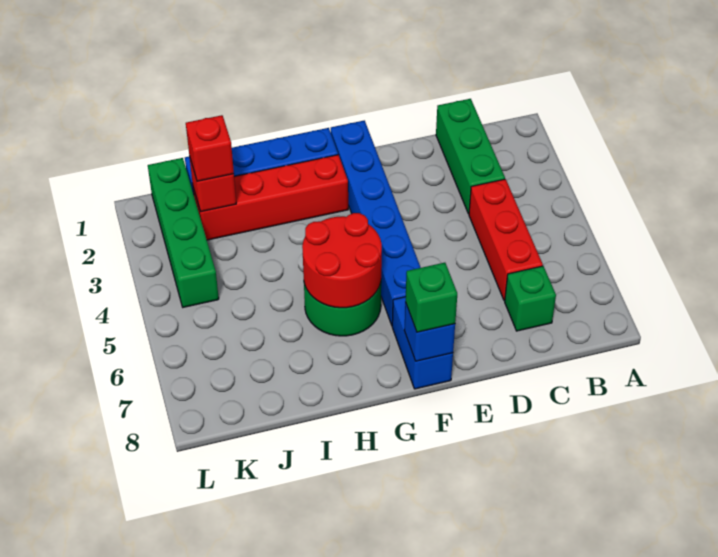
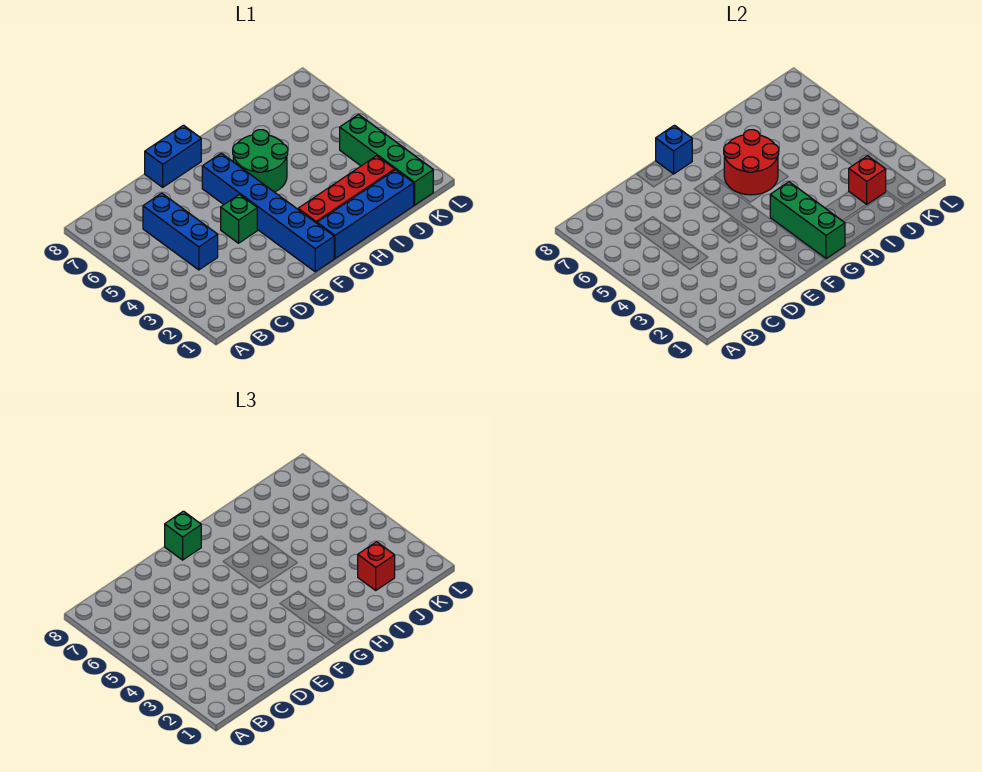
green brick C1:C3 level 1 -> green brick G1:G3 level 2
red brick C4:C6 level 1 -> blue brick C4:C6 level 1
green brick C7 level 1 -> green brick E4 level 1
blue brick F7:F8 level 1 -> blue brick E8:F8 level 1

